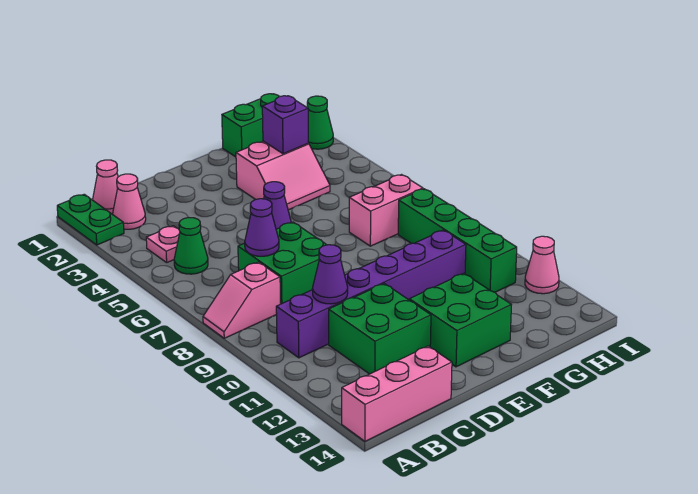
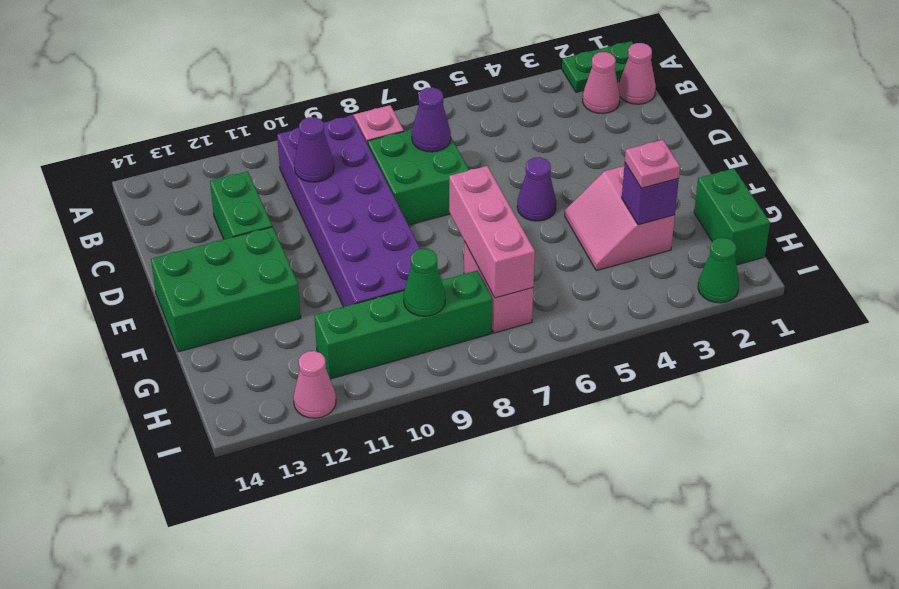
pink brick A14:C14 level 1 -> pink brick F7:H7 level 2
pink plate B4 level 1 -> pink plate G3 level 3
green cone B5 level 1 -> green cone H9 level 2
purple brick B10:G10 level 1 -> purple brick B9:G10 level 1
green brick C11:D12 level 1 -> green brick C12:D12 level 1
green brick E12:F13 level 1 -> green brick E12:F14 level 1

